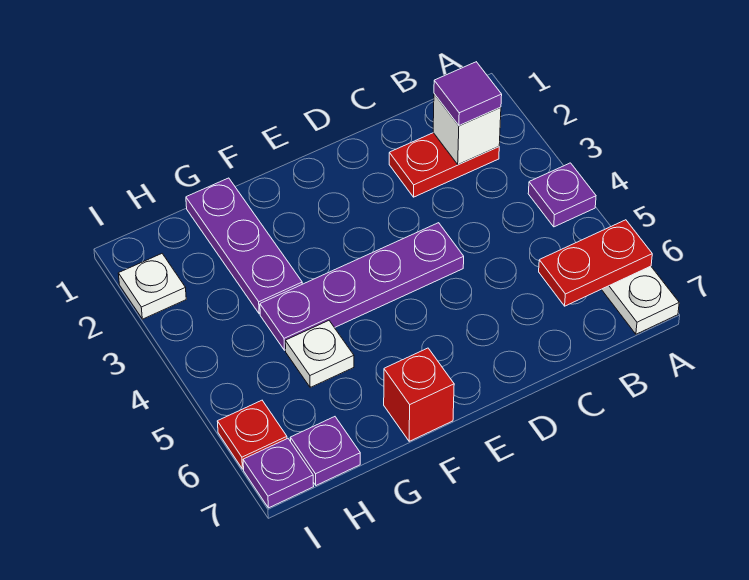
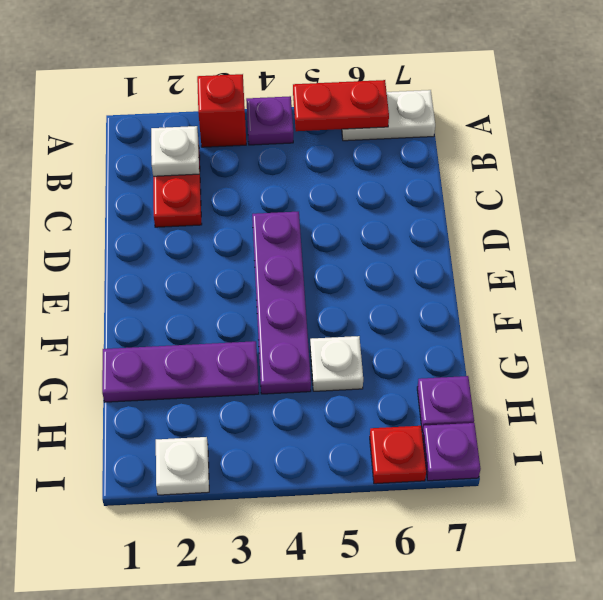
red plate A6:B6 level 2 -> red plate A5:A6 level 2
white brick B2 level 2 -> white plate B2 level 2
purple tile B2 level 3 -> none
red brick F7 level 1 -> red brick A3 level 1

